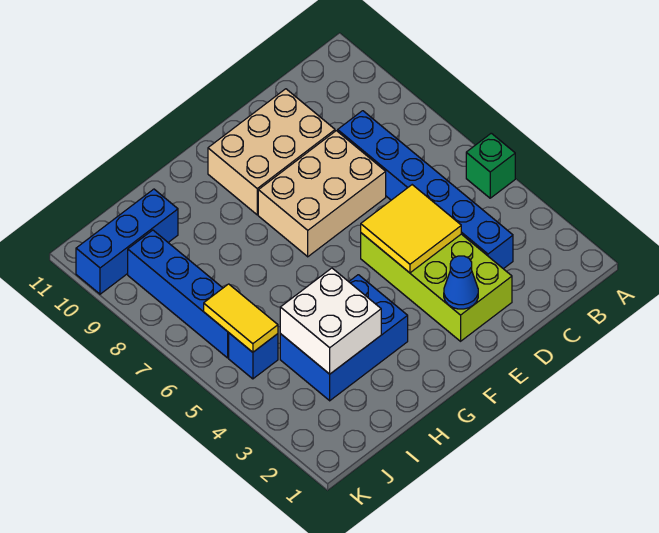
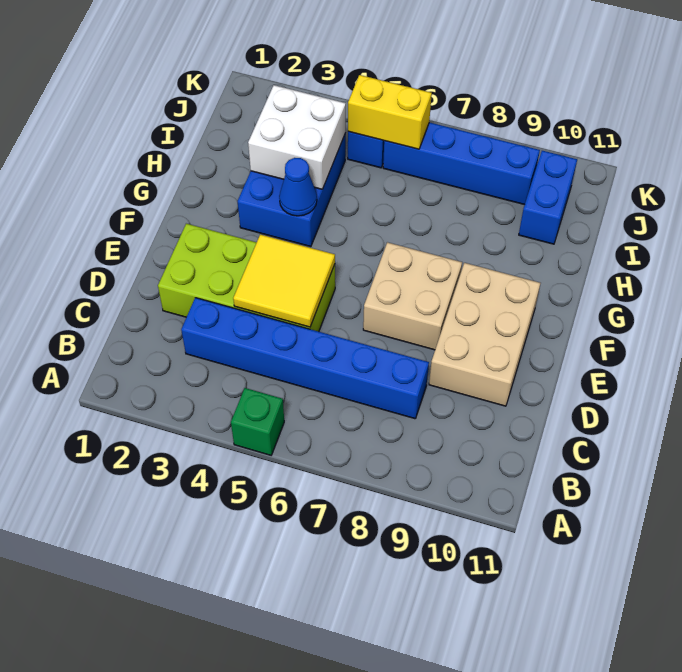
tan brick D7:F8 level 1 -> tan brick E7:F8 level 1
blue cone E2 level 2 -> blue cone G4 level 2
blue brick I10:K10 level 1 -> blue brick I10:J10 level 1
yellow tile J5:J6 level 2 -> yellow brick J5:J6 level 2

